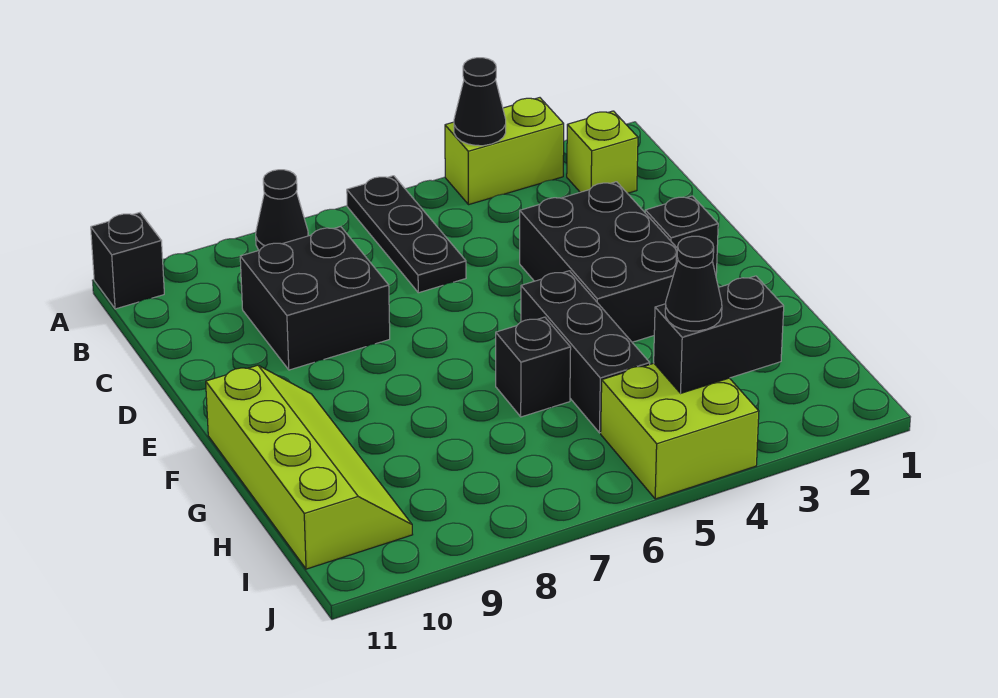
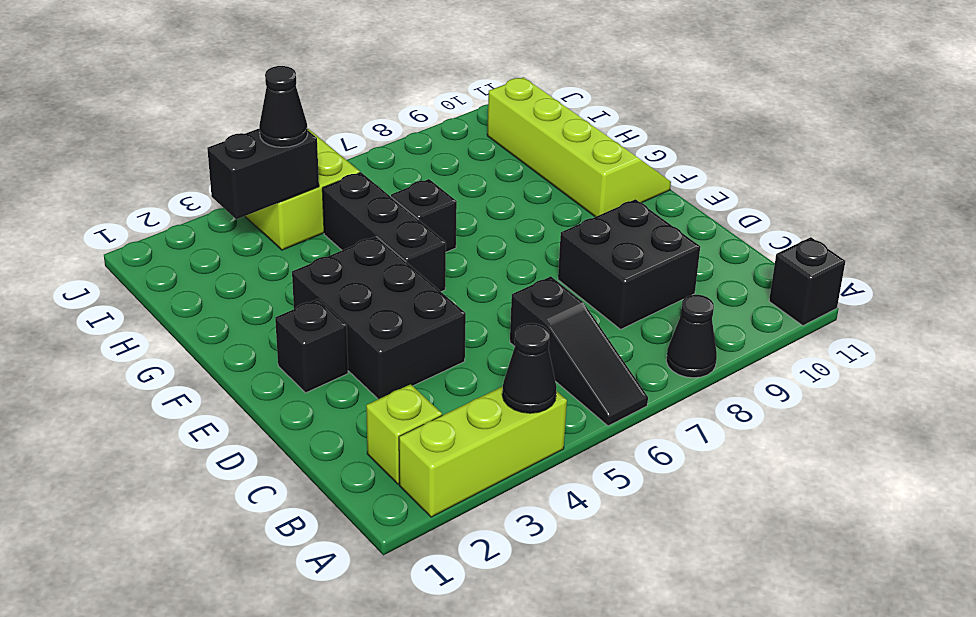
lime brick A3:A4 level 1 -> lime brick A2:A4 level 1
black plate A6:C6 level 1 -> black slope A6:C6 level 1 top C
lime slope F10:I11 level 1 top 11 -> lime slope F10:I11 level 1 top 10

